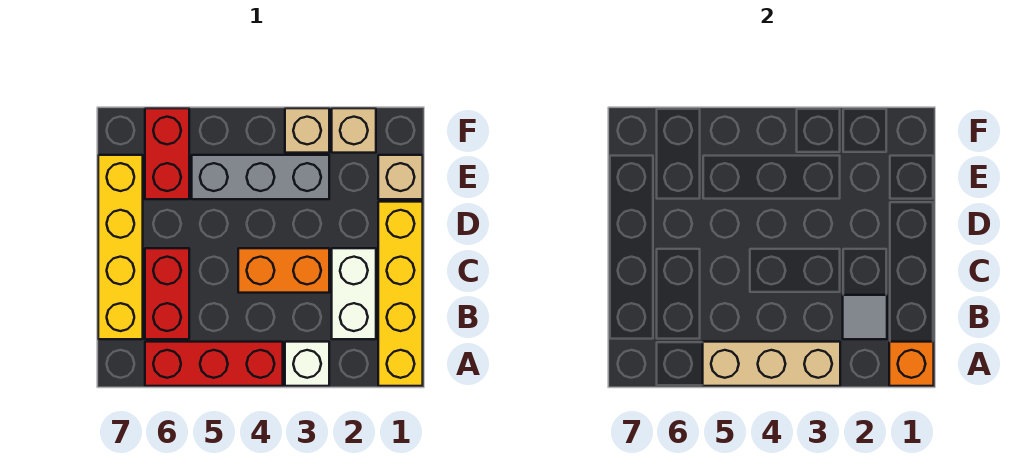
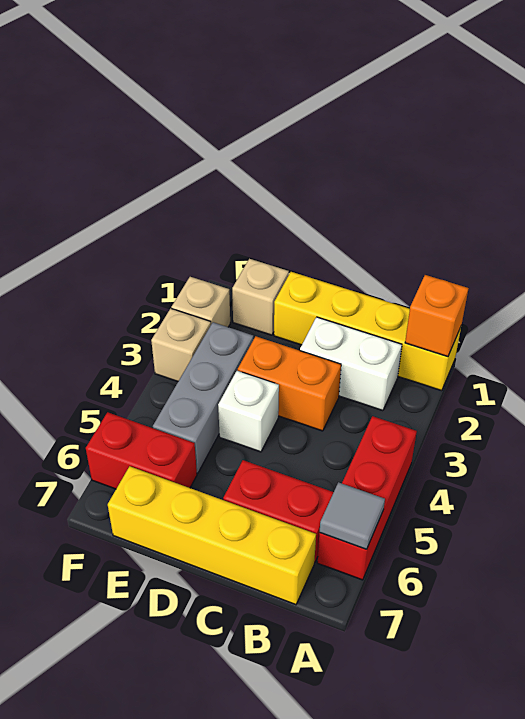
white brick A3 level 1 -> white brick D4 level 1
tan brick A3:A5 level 2 -> none
grey tile B2 level 2 -> grey tile A6 level 2
orange brick C3:C4 level 1 -> orange brick C3:D3 level 1

